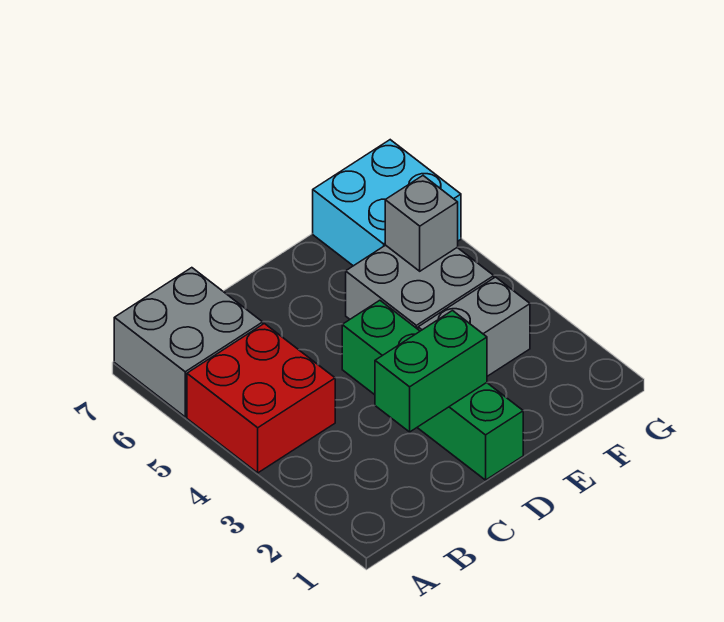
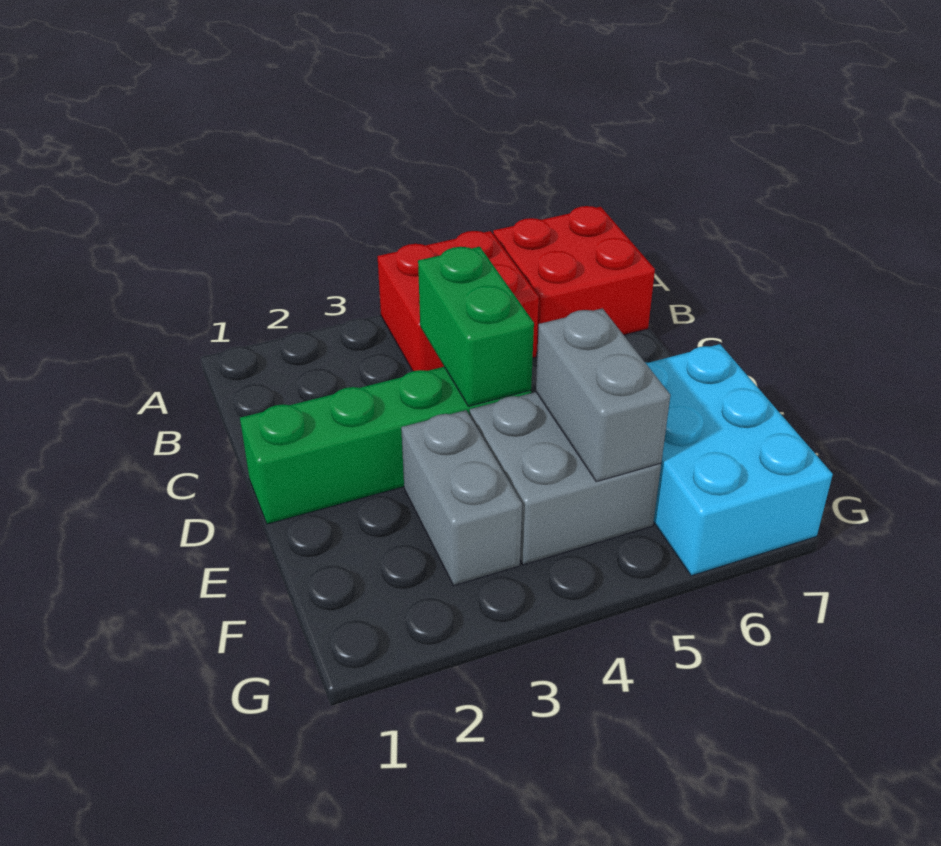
grey brick A6:B7 level 1 -> red brick A6:B7 level 1
green brick C2:D2 level 2 -> green brick C4:D4 level 2
grey brick F5 level 2 -> grey brick E5:F5 level 2
cyan brick F6:G7 level 1 -> cyan brick E6:G7 level 1

